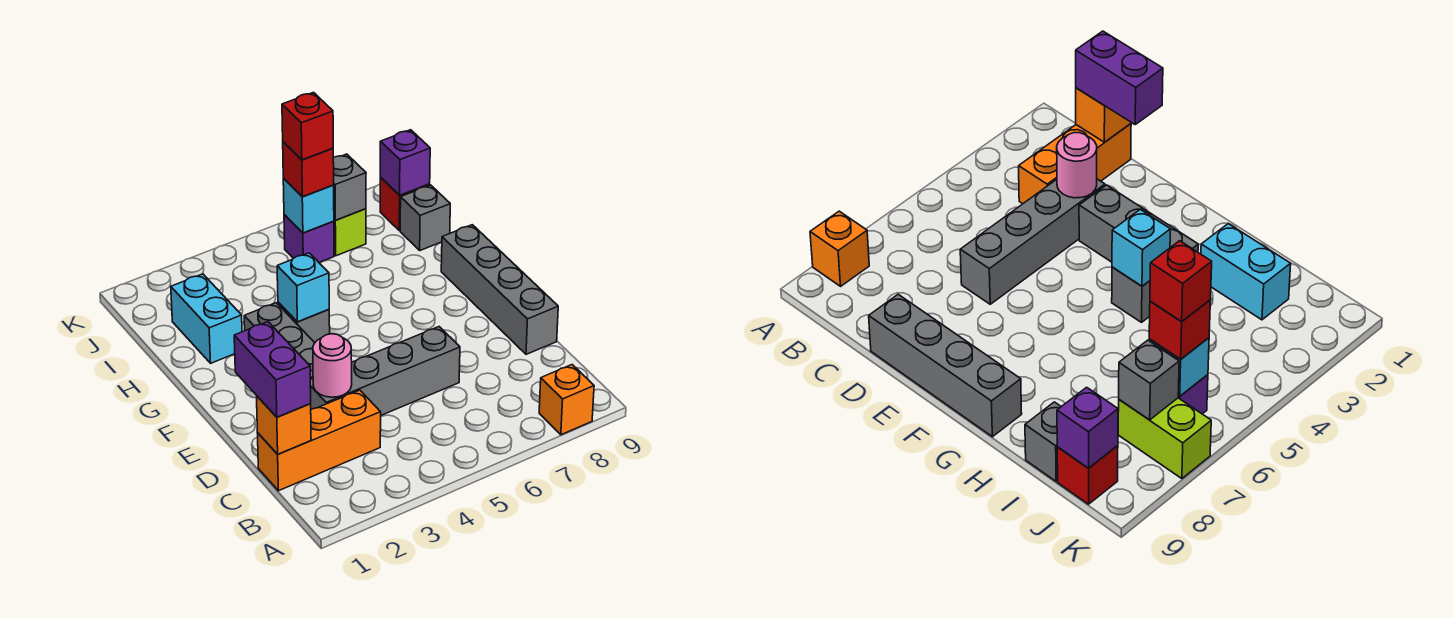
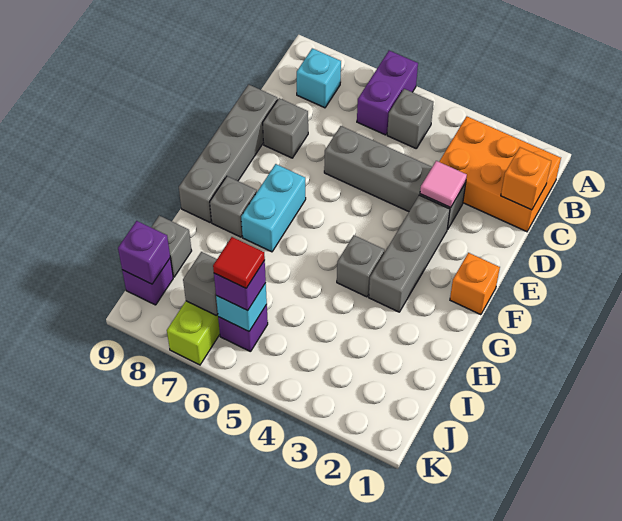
orange brick A8 level 1 -> orange brick F1 level 1
none -> grey brick B5 level 1
orange brick C1:C3 level 1 -> orange brick B1:C3 level 1
purple brick C1:D1 level 3 -> purple brick A6:B6 level 1
pink round brick D3 level 2 -> pink tile D3 level 2
none -> grey brick D8 level 1
cyan brick G4 level 2 -> cyan brick B8 level 1
none -> grey brick G8 level 1
cyan brick H2:I2 level 1 -> cyan brick F7:G7 level 1
red brick J6 level 3 -> purple brick J6 level 3
red brick J6 level 4 -> red tile J6 level 4
red brick J9 level 1 -> purple brick J9 level 1

